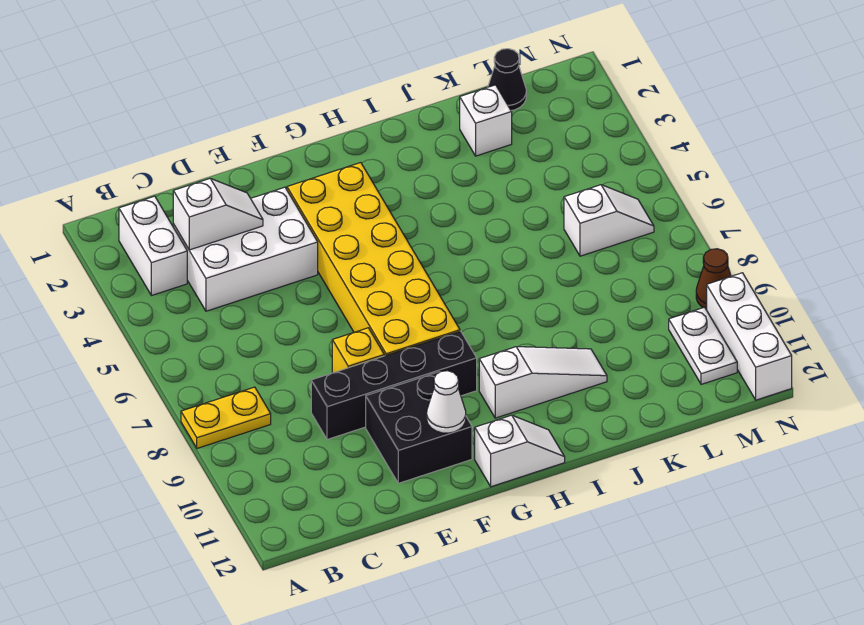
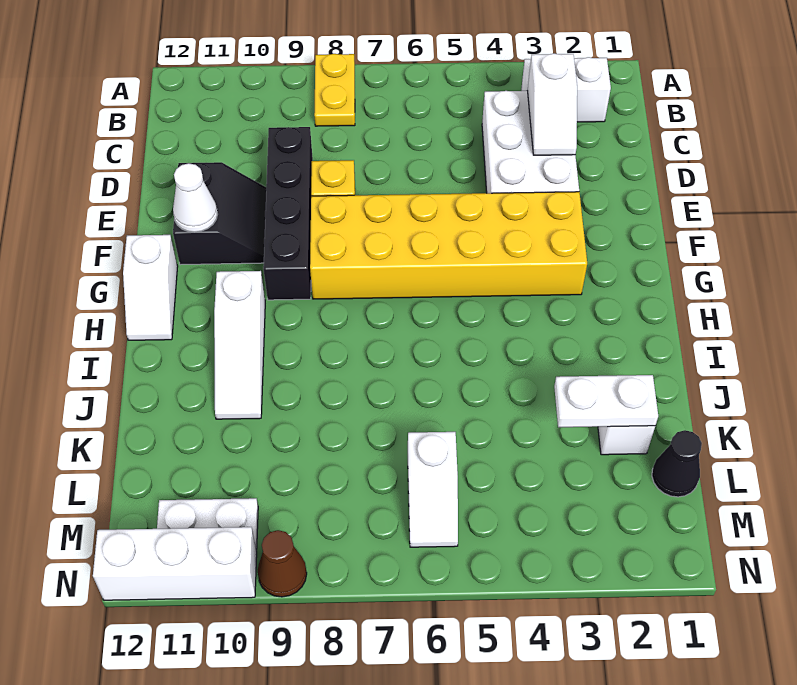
black brick E10:F11 level 1 -> black slope E10:F11 level 1 top 11
none -> white plate K2:K3 level 2

